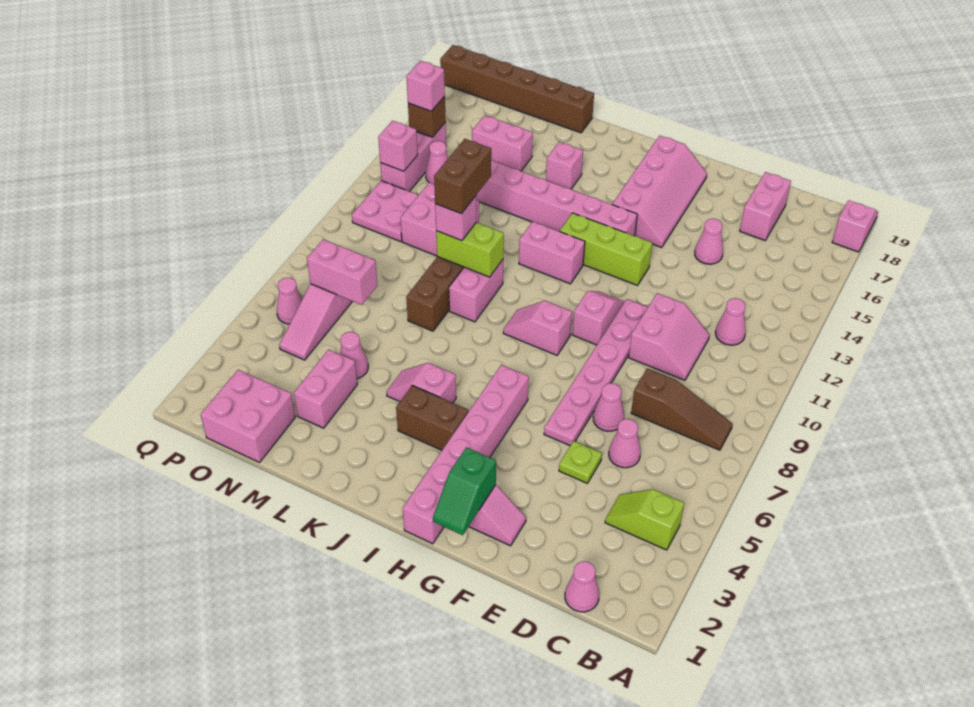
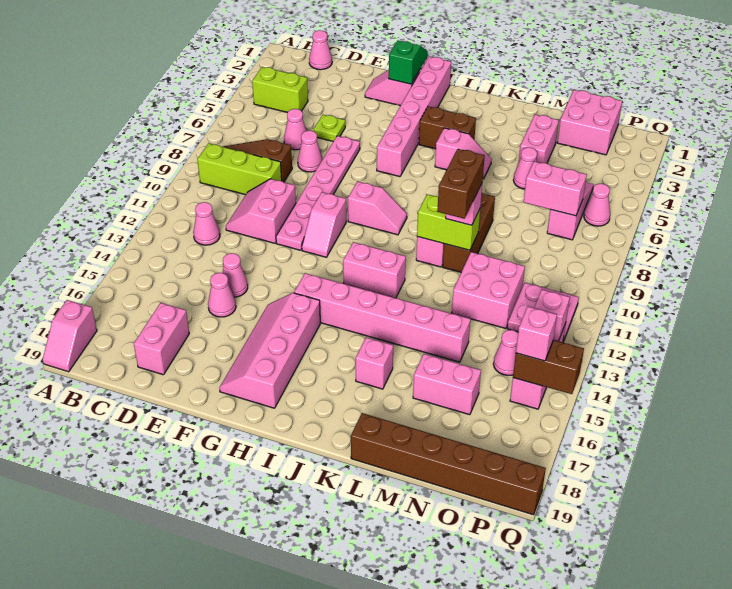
lime slope B4:C4 level 1 top B -> lime brick B4:C4 level 1
none -> pink cone E14 level 1
lime brick G13:I13 level 1 -> lime brick B9:D9 level 1
brown brick P15 level 2 -> brown brick P15:Q15 level 2

